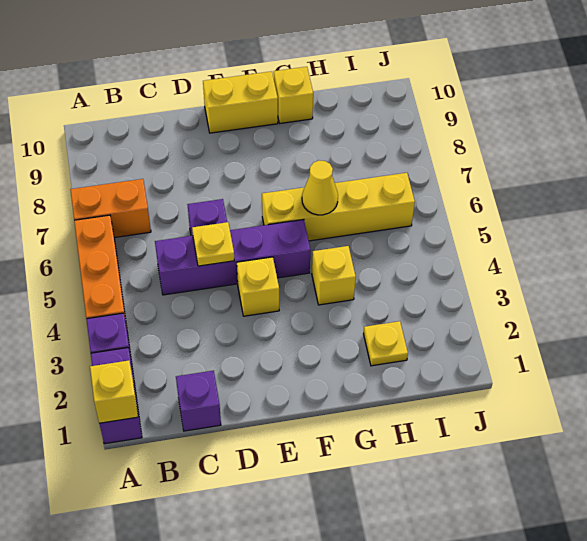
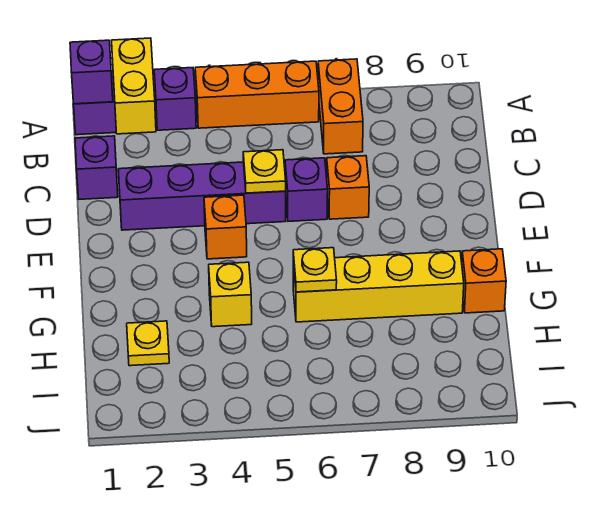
yellow brick A1 level 2 -> purple brick A1 level 2
purple brick C5:F5 level 1 -> purple brick D2:D5 level 1
none -> orange brick D7 level 1
yellow brick E4 level 1 -> orange brick E4 level 1
yellow brick E10:F10 level 1 -> yellow brick A2:B2 level 2
yellow brick F6:I6 level 1 -> yellow brick G6:G9 level 1
yellow cone G6 level 2 -> yellow plate G6 level 2
yellow brick G10 level 1 -> orange brick G10 level 1

